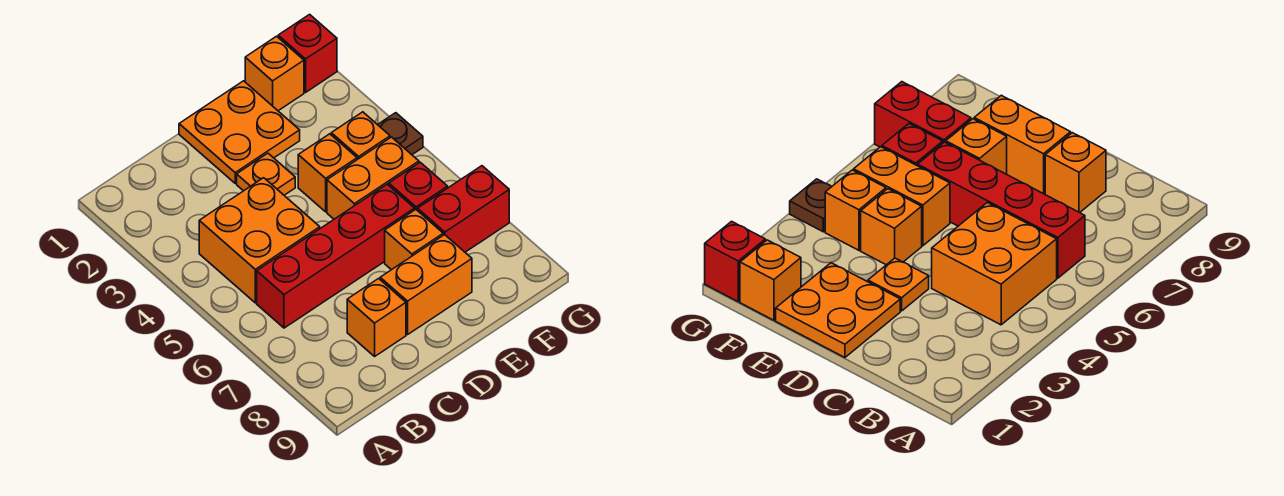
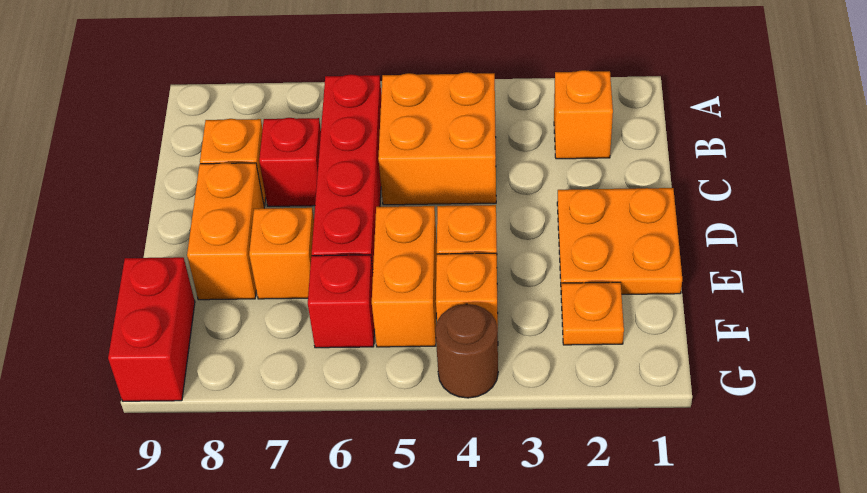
orange plate D3 level 1 -> orange plate F2 level 1
orange brick F1 level 1 -> orange brick B2 level 1
red brick F7:G7 level 1 -> red brick F9:G9 level 1
red brick G1 level 1 -> red brick C7 level 1
brown plate G4 level 1 -> brown round brick G4 level 1

